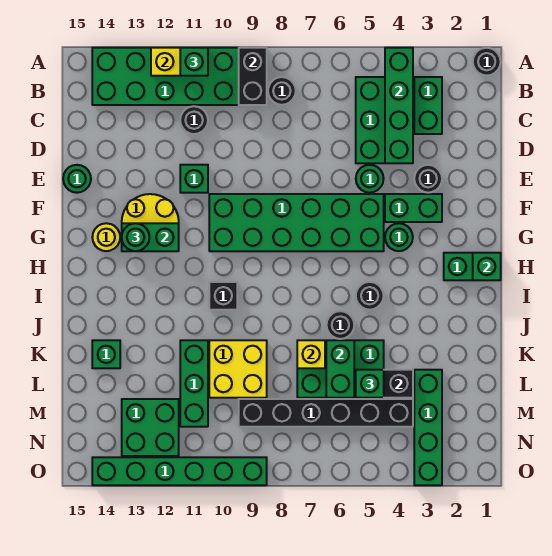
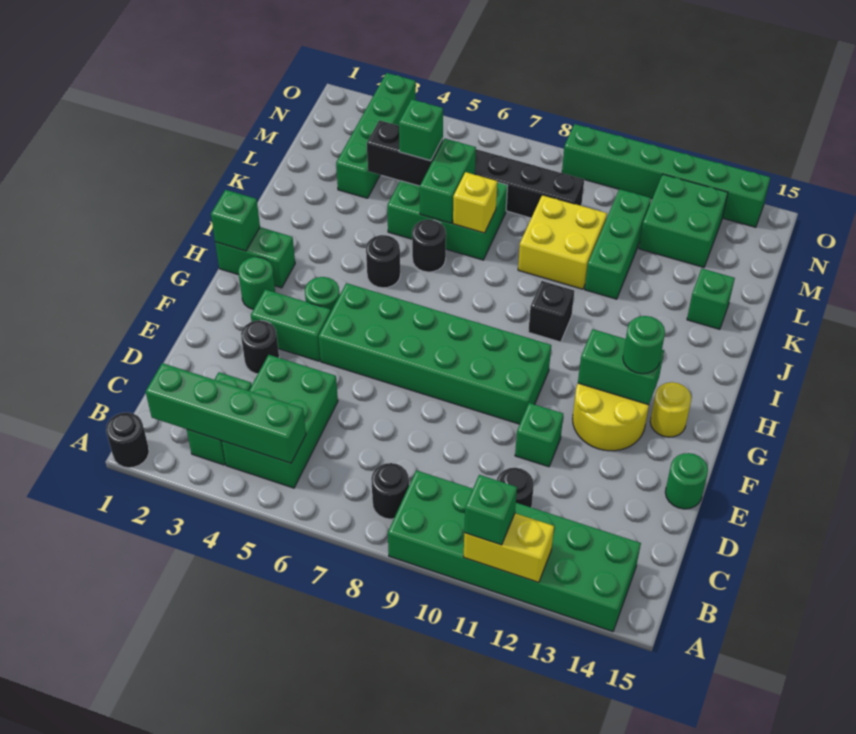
green brick A4:D4 level 2 -> green brick B2:B5 level 2
black brick A9:B9 level 2 -> none
green round brick E5 level 1 -> green round brick G2 level 1

